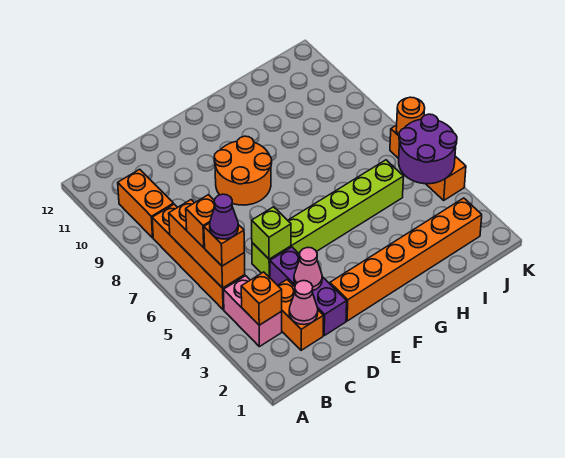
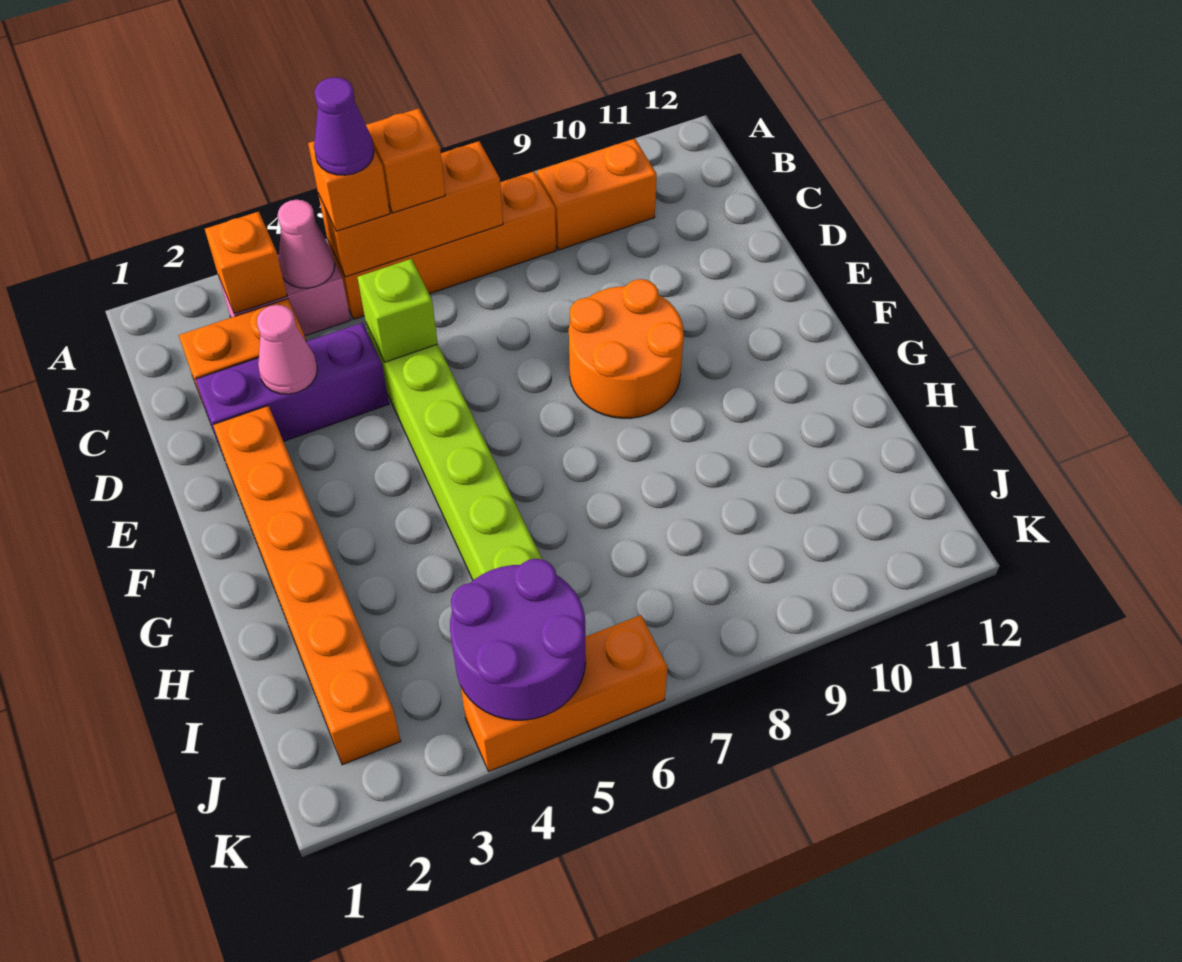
pink cone C2 level 2 -> pink cone B4 level 2
orange round brick K6 level 2 -> none

